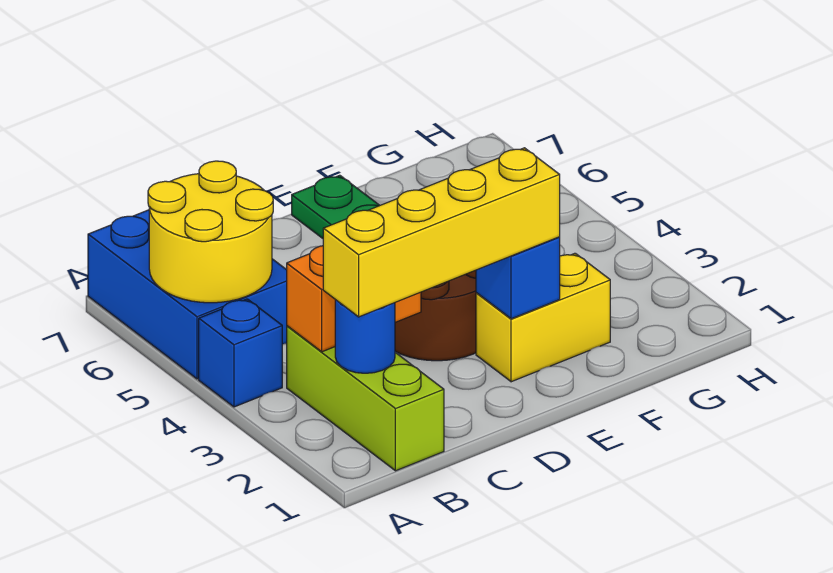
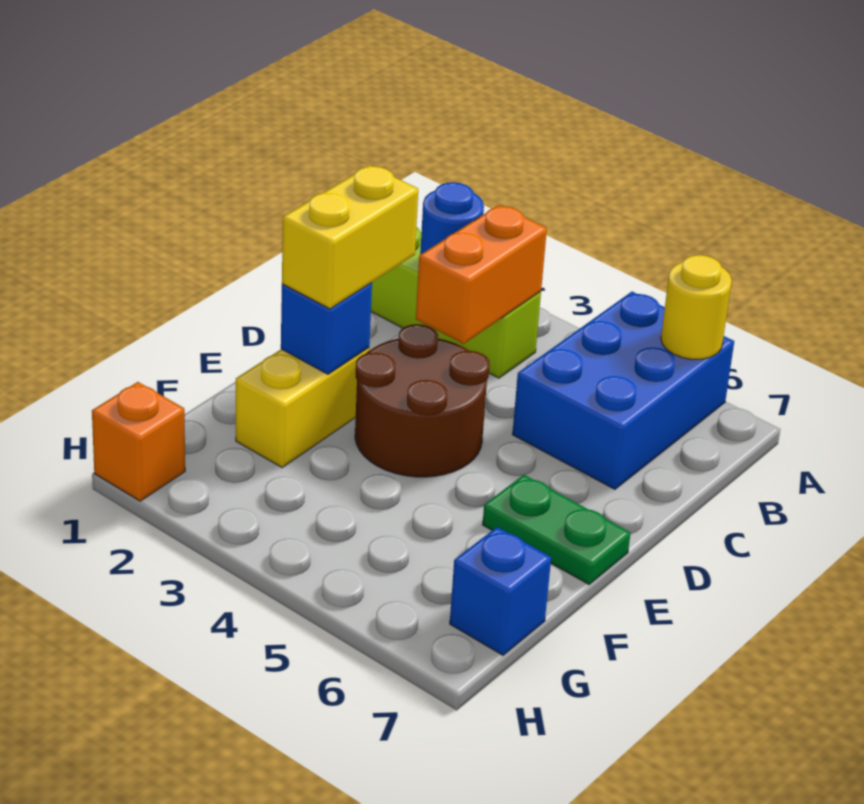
blue brick A4 level 1 -> blue brick G7 level 1
blue brick A5:B7 level 1 -> blue brick A5:C6 level 1
yellow round brick A5:B6 level 2 -> yellow round brick A6 level 2
yellow brick B2:E2 level 3 -> yellow brick D2:E2 level 3
none -> orange brick H1 level 1

